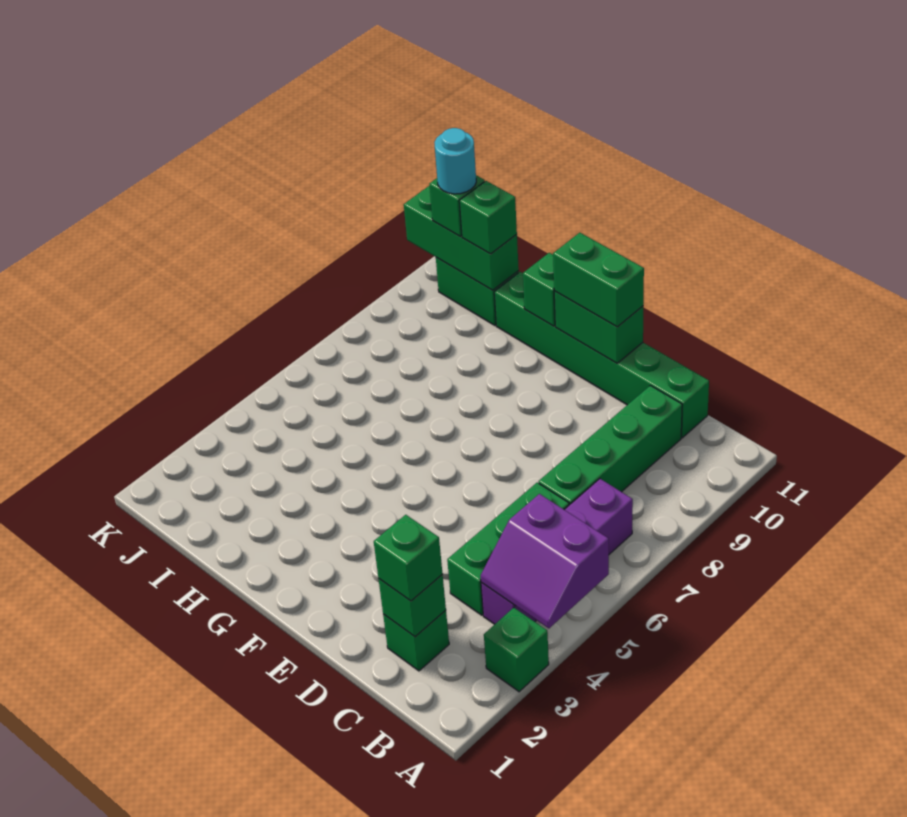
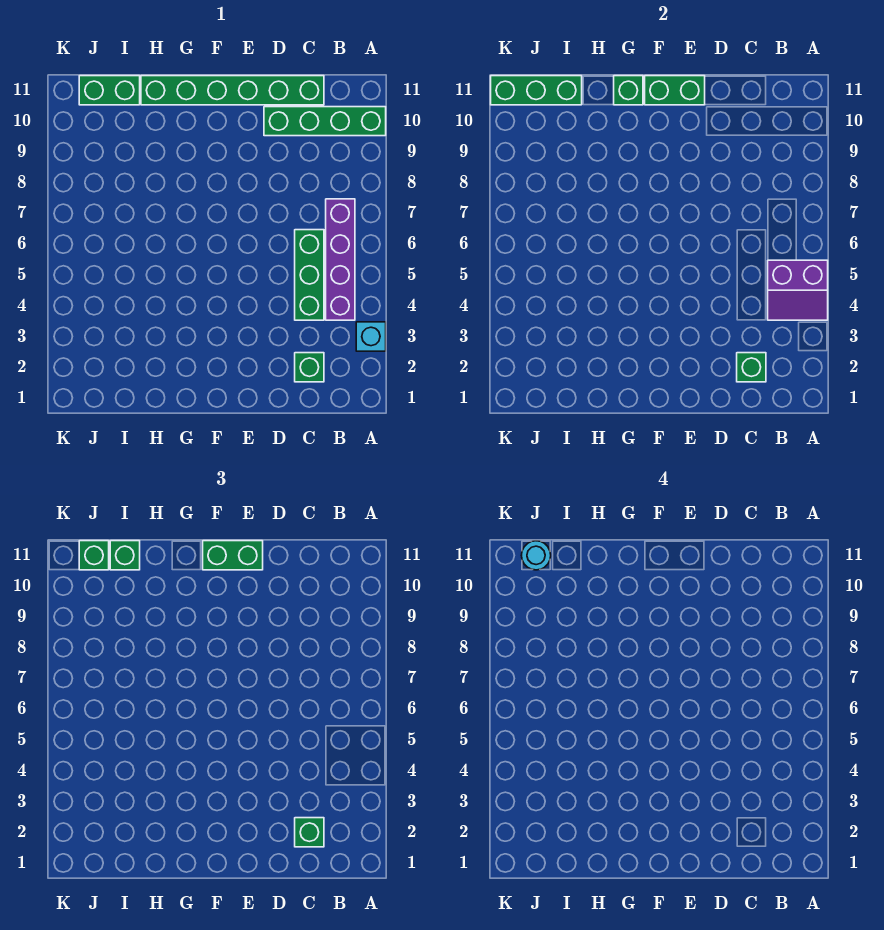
green brick A3 level 1 -> cyan brick A3 level 1
green brick C7:C10 level 1 -> green brick A10:D10 level 1

